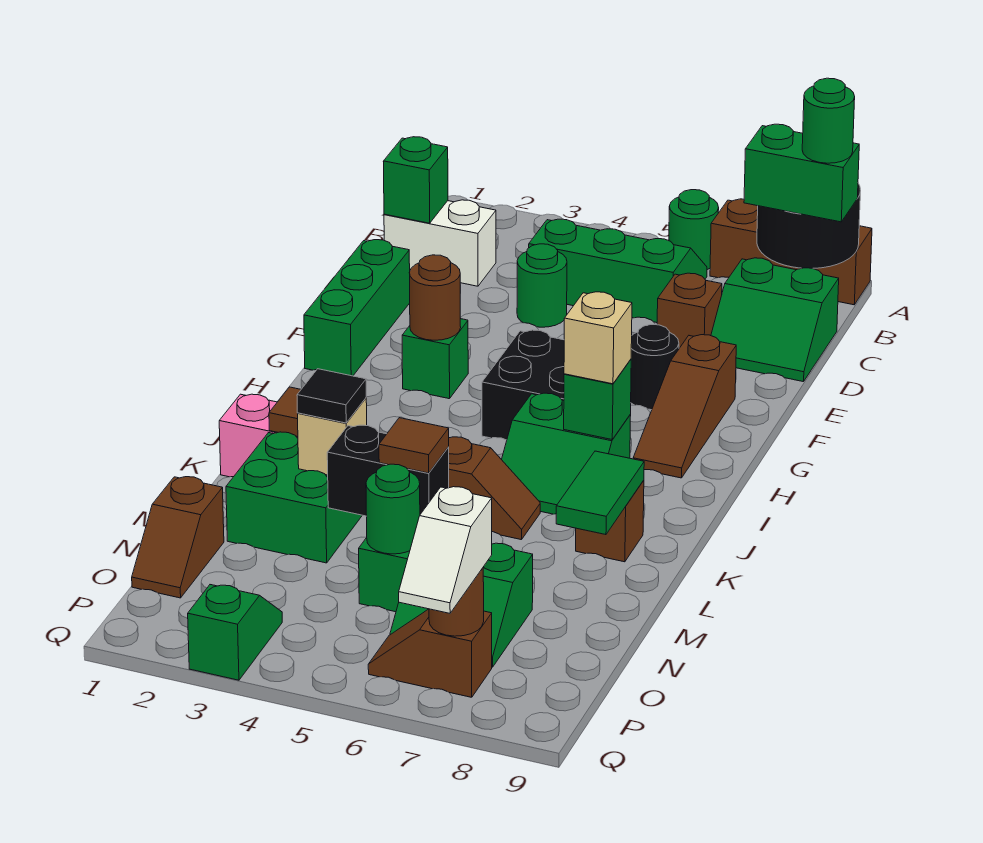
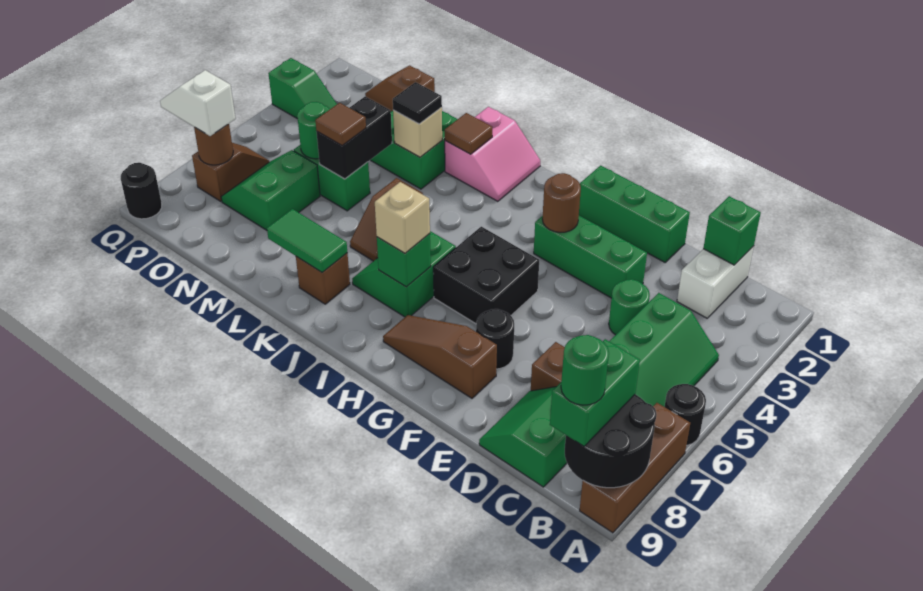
green round brick A6 level 1 -> black round brick A6 level 1
green brick G3 level 1 -> green brick E3:G3 level 1
none -> black round brick Q9 level 1

